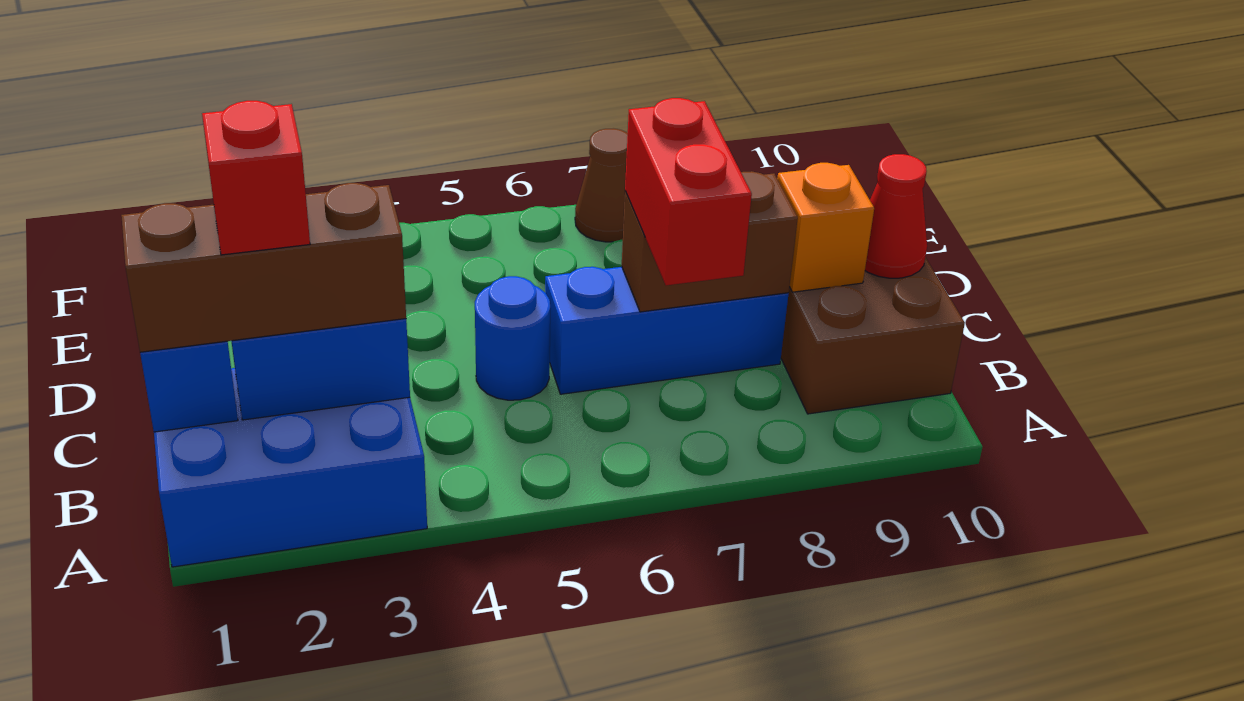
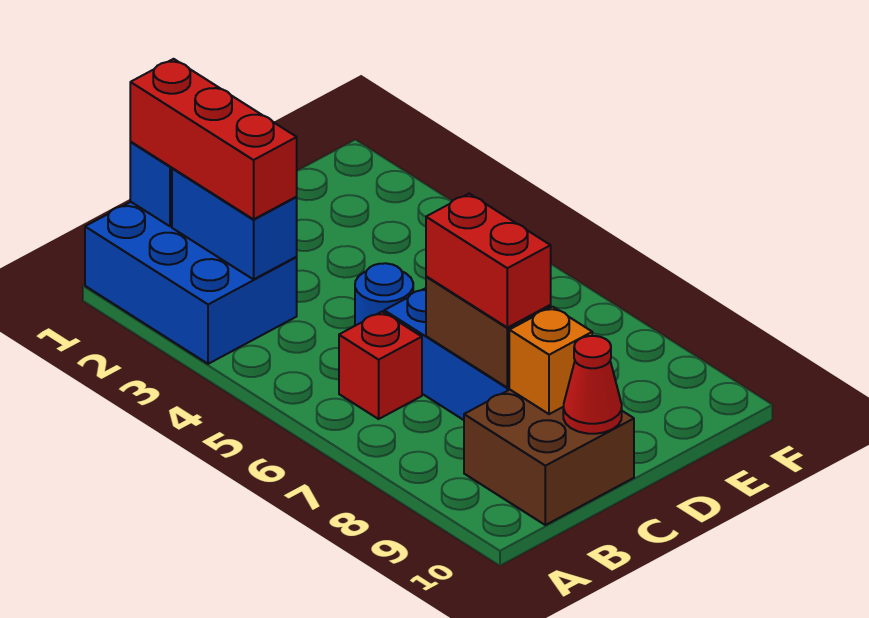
brown brick B1:B3 level 3 -> red brick B1:B3 level 3
red brick B2 level 4 -> red brick B6 level 1
red brick B7:C7 level 3 -> red brick C7:C8 level 3
brown cone F7 level 1 -> none

